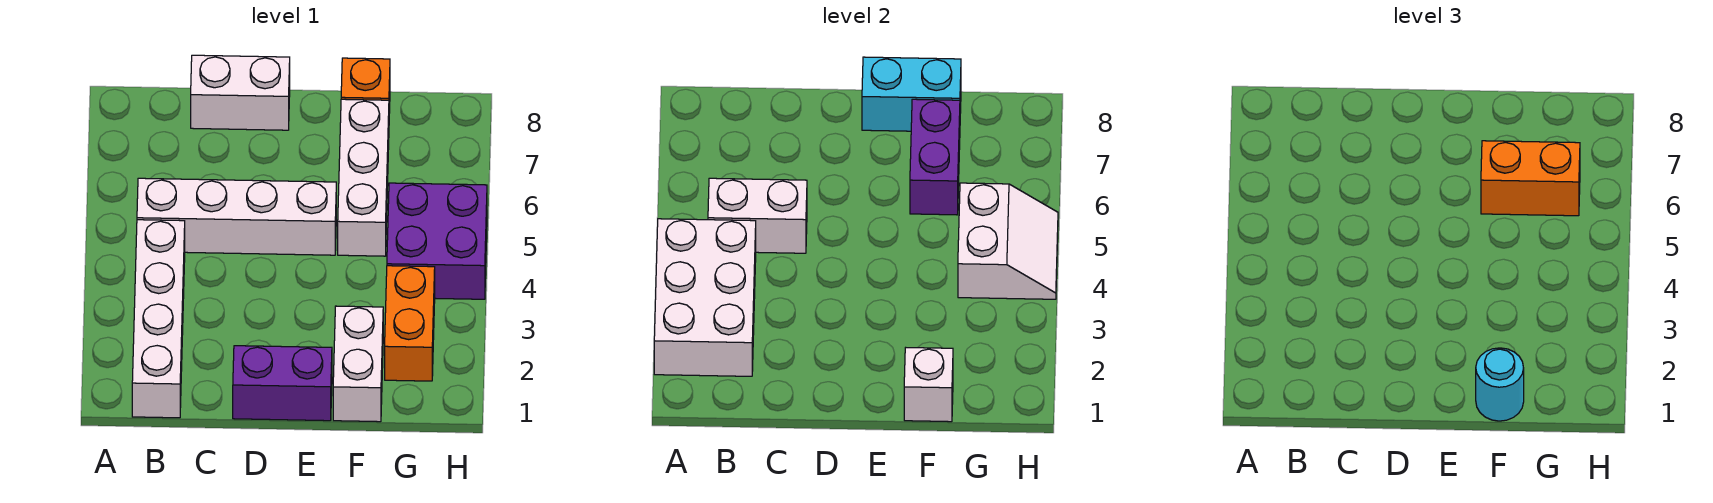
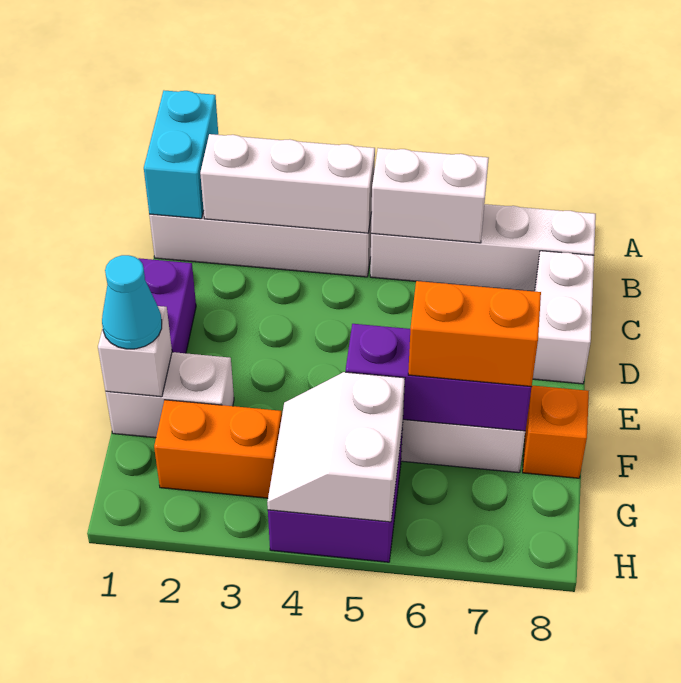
white brick A2:B4 level 2 -> white brick B2:B4 level 2
white brick B5:E5 level 1 -> white brick B5:B8 level 1
white brick B5:C5 level 2 -> white brick B5:B6 level 2
cyan brick E8:F8 level 2 -> cyan brick A1:B1 level 2
cyan round brick F1 level 3 -> cyan cone F1 level 3
purple brick F6:F7 level 2 -> purple brick F5:F7 level 2
orange brick F6:G6 level 3 -> orange brick F6:F7 level 3
white slope G4:H5 level 2 top G -> white slope G4:H5 level 2 top 5

